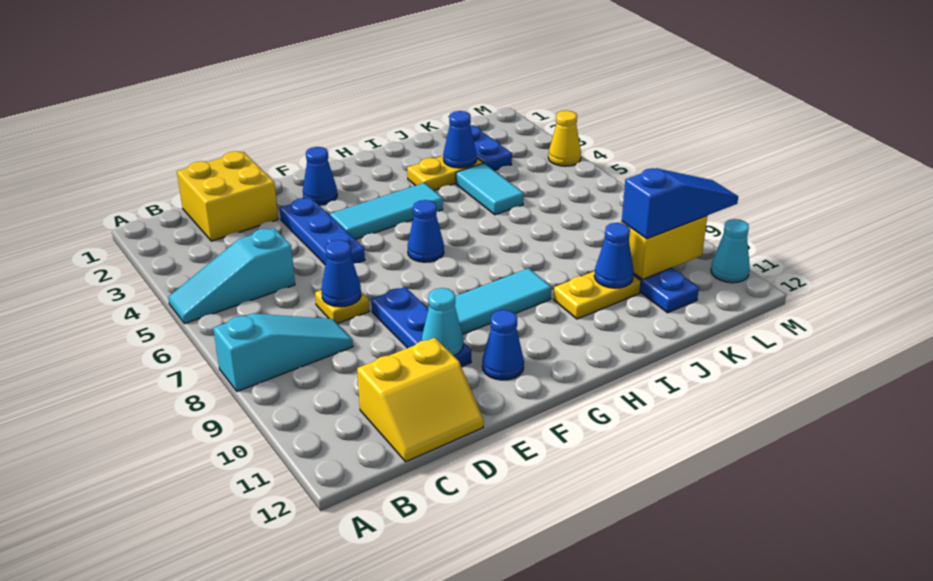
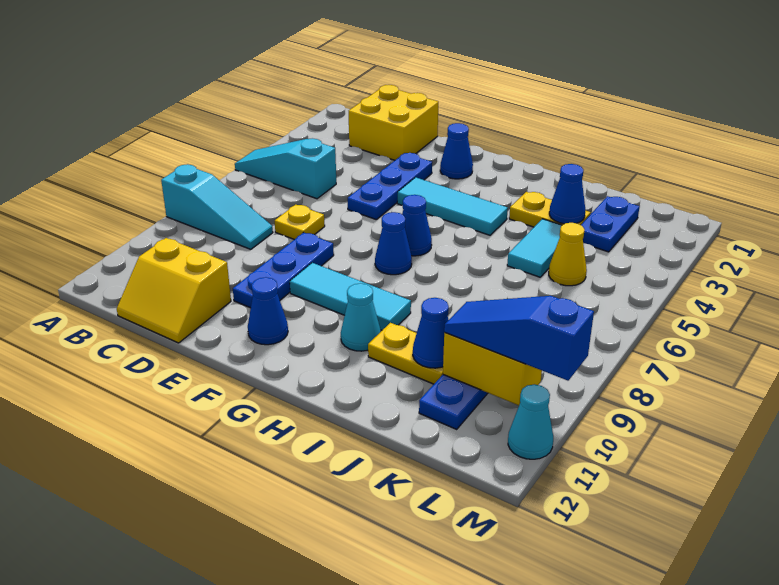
blue cone D7 level 2 -> blue cone G7 level 1
cyan cone E10 level 2 -> cyan cone H10 level 1
blue slope K10:M10 level 3 top K -> blue slope K10:M10 level 3 top M
yellow cone M4 level 1 -> yellow cone K5 level 1

